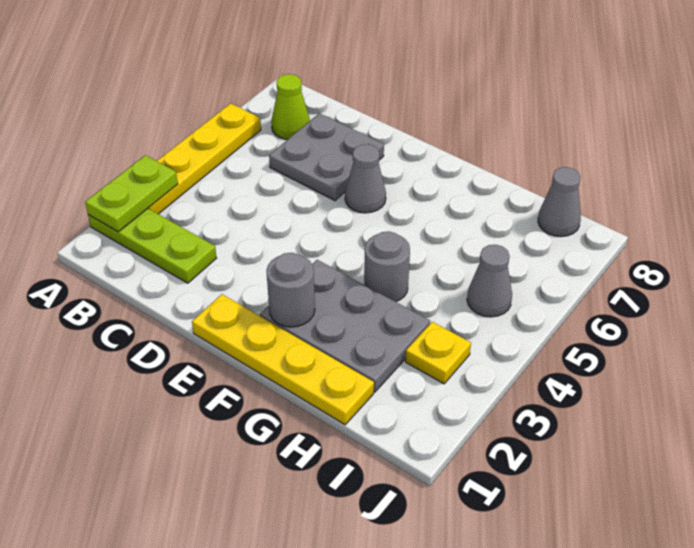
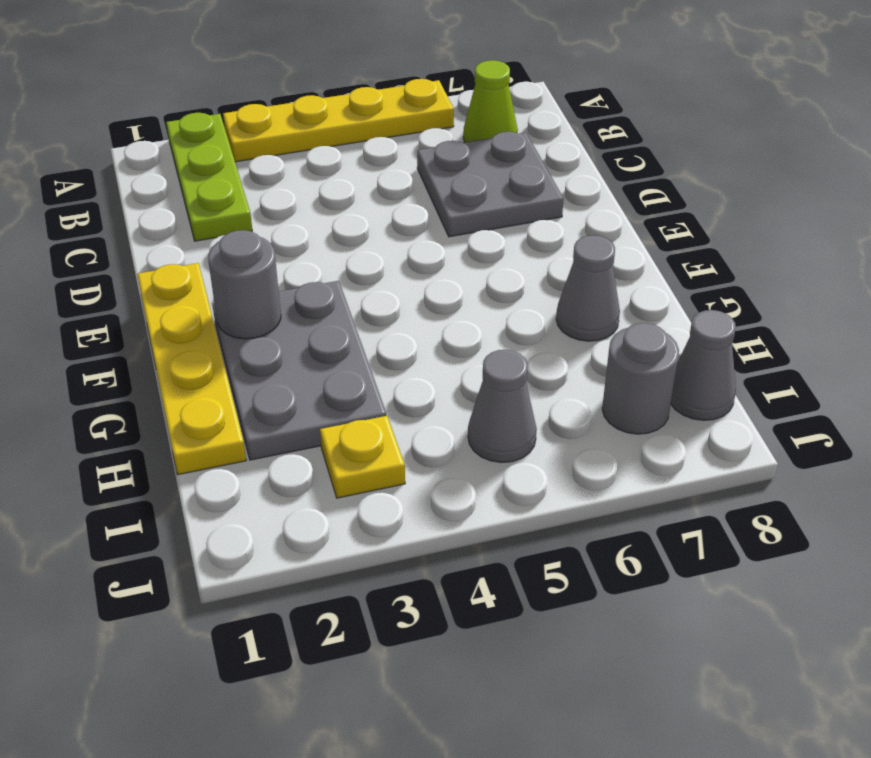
lime plate A2:A3 level 2 -> none
grey cone E6 level 1 -> grey cone G7 level 1
grey round brick G4 level 1 -> grey round brick I7 level 1

